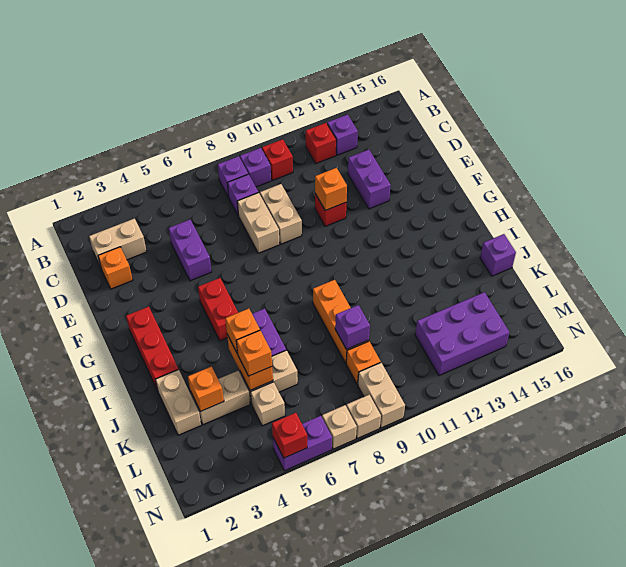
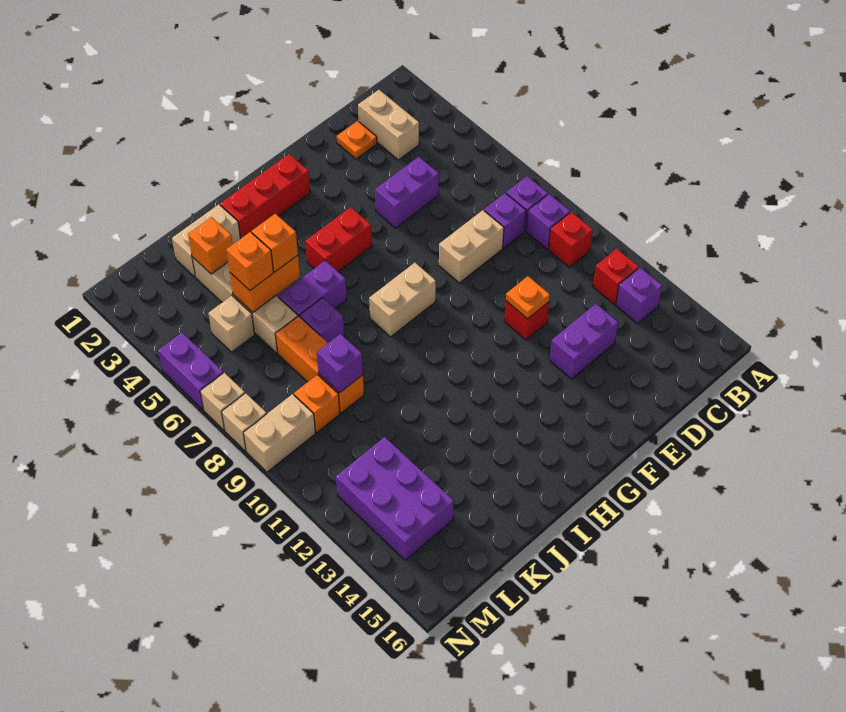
orange brick D2 level 1 -> orange plate D2 level 1
tan brick D9:E9 level 1 -> tan brick G8:H8 level 1
orange brick E11 level 2 -> orange plate E11 level 2
orange brick I9:K9 level 1 -> orange brick K7:K9 level 1
purple brick J16 level 1 -> purple brick J7 level 1
red brick N5 level 2 -> none

